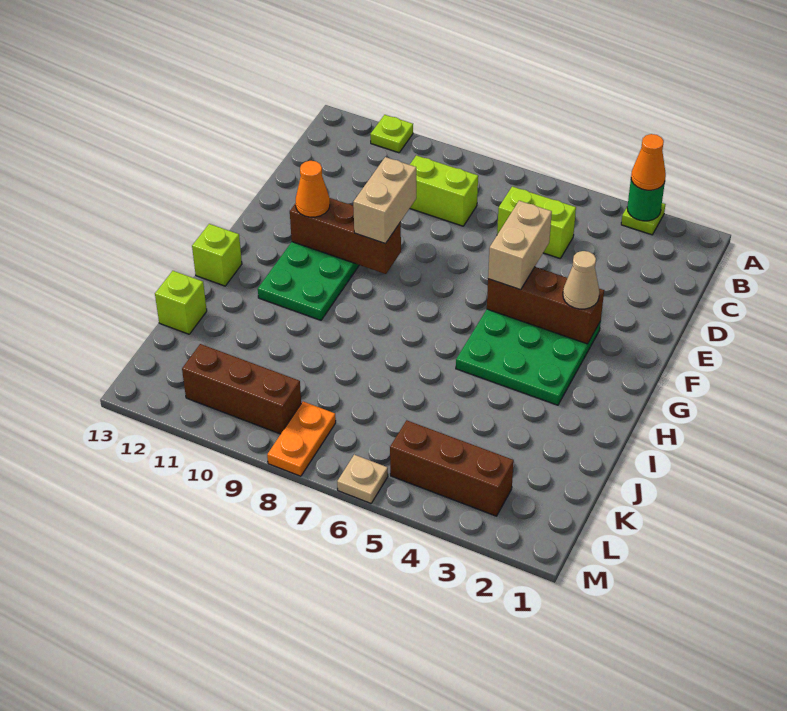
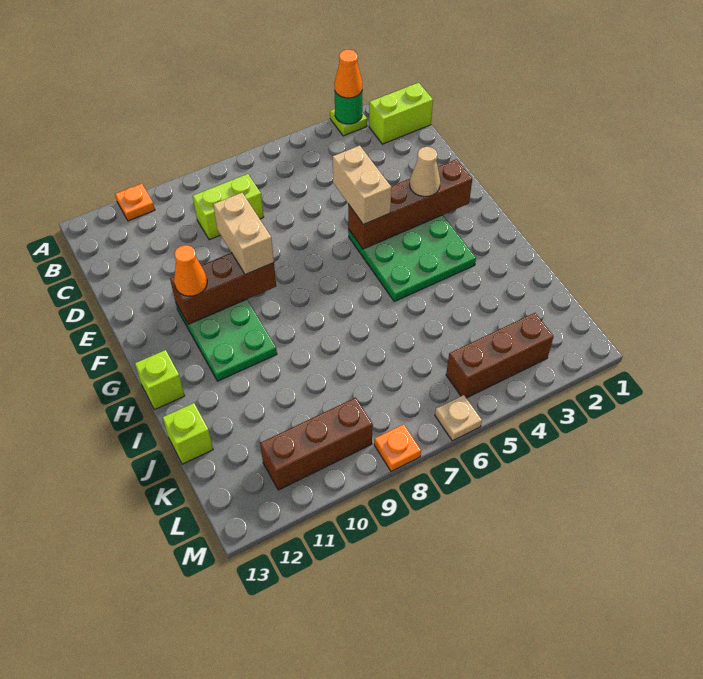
lime plate A11 level 1 -> orange plate A11 level 1
lime brick C5:C6 level 1 -> lime brick B1:B2 level 1
brown brick F3:F5 level 2 -> brown brick F2:F5 level 2
orange plate L8:M8 level 1 -> orange plate M8 level 1

